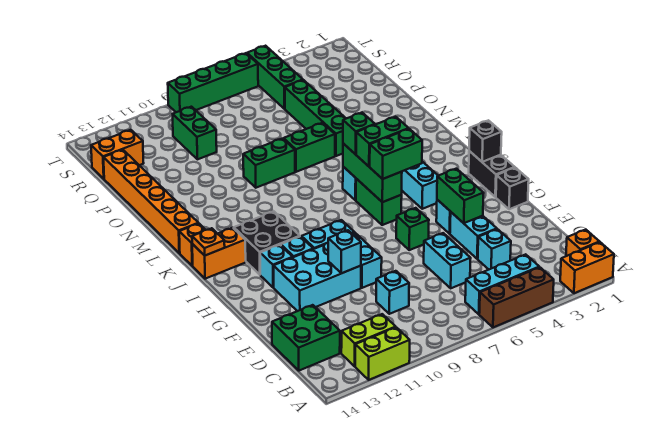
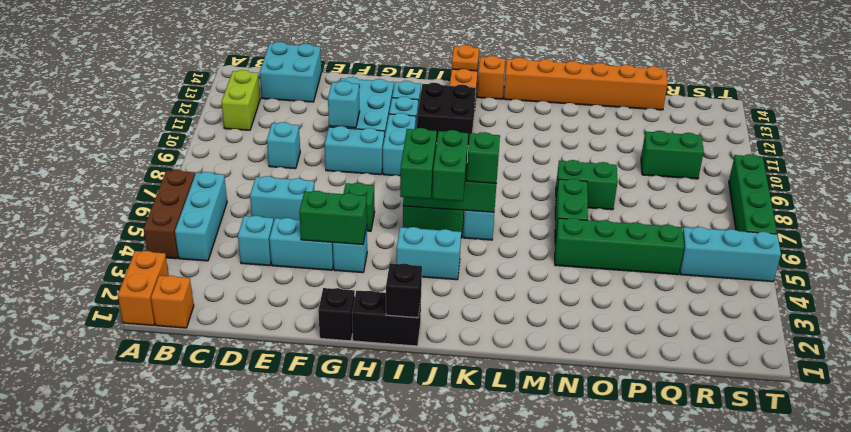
lime brick A11:A12 level 1 -> none
green brick C13:D14 level 1 -> cyan brick C13:D14 level 1
green brick N8:N9 level 1 -> green brick N8:O8 level 1
green brick R5:T5 level 1 -> cyan brick R5:T5 level 1
orange brick R13:R14 level 1 -> none

